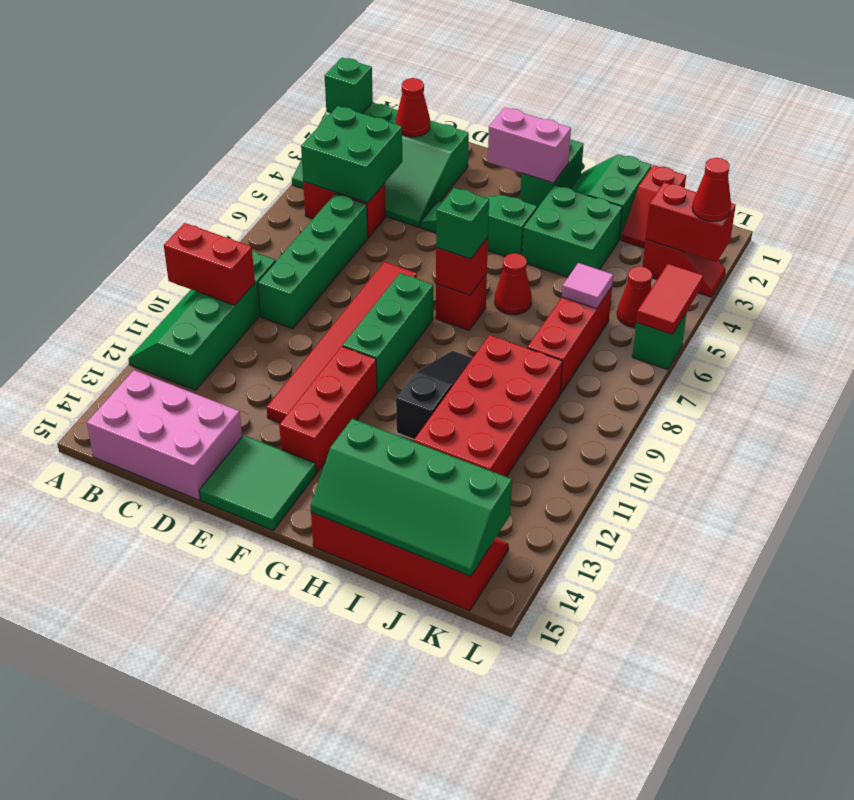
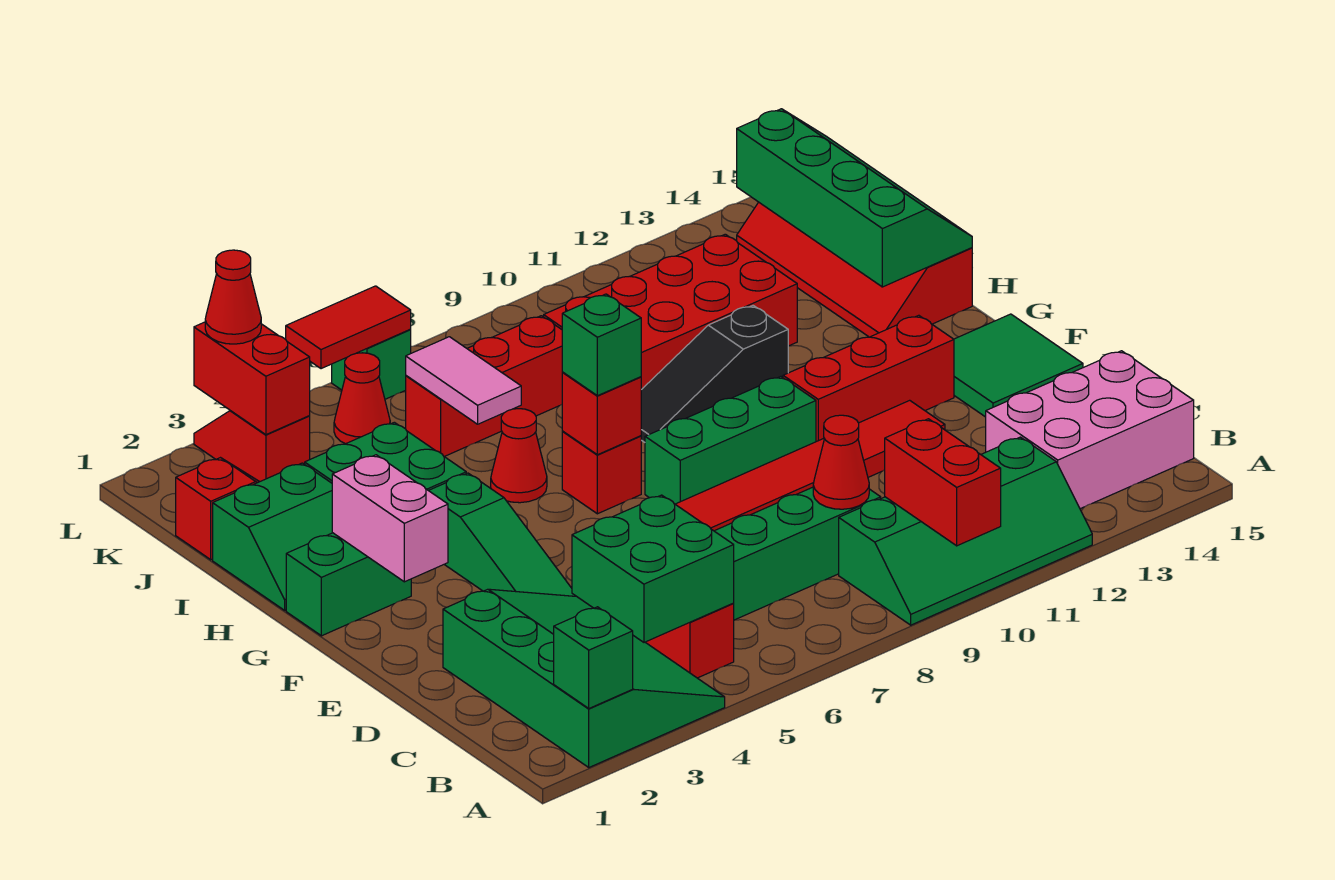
pink brick B14:D15 level 1 -> pink brick B13:C15 level 1
red cone C2 level 2 -> red cone C9 level 2
pink tile J6 level 2 -> pink tile I6:J6 level 2

